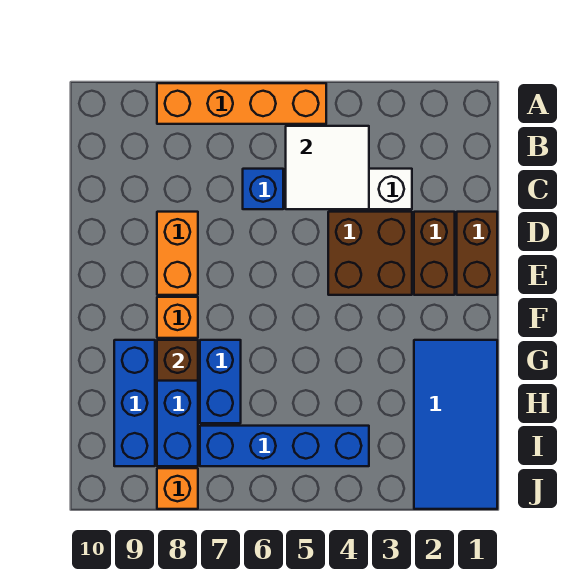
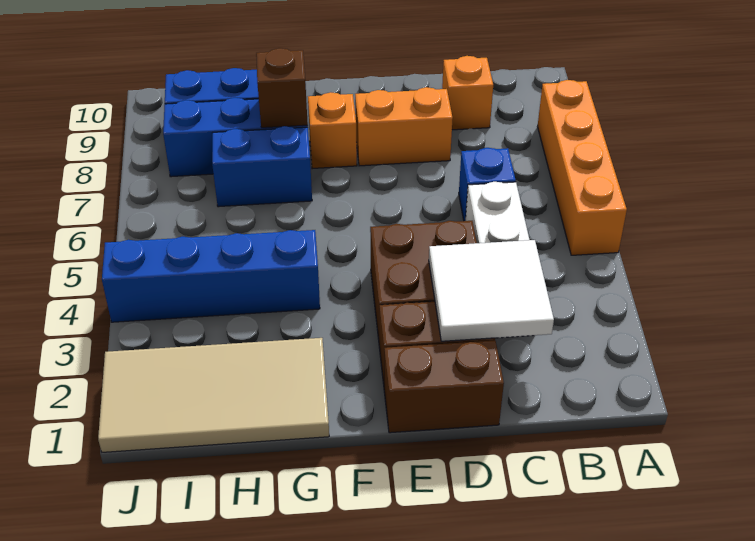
white tile B4:C5 level 2 -> white tile C2:D3 level 2
blue tile G1:J2 level 1 -> tan tile G1:J2 level 1
blue brick I4:I7 level 1 -> blue brick G4:J4 level 1
orange brick J8 level 1 -> orange brick C9 level 1

